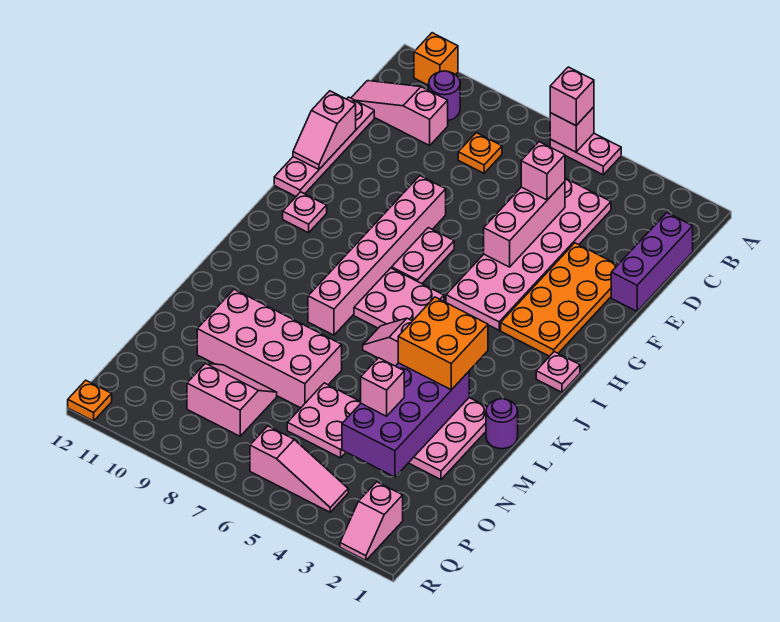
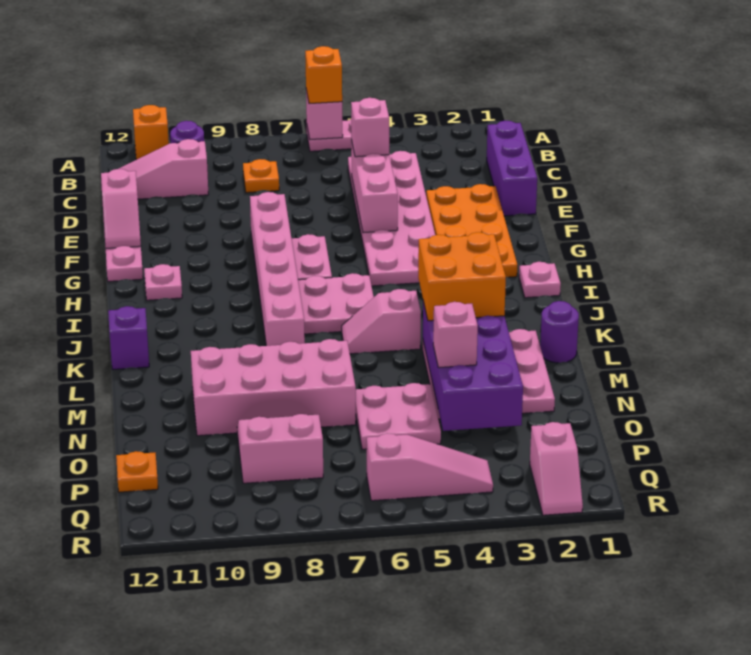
pink brick A6 level 3 -> orange brick A6 level 3
none -> purple brick K12 level 1
orange plate R12 level 1 -> orange plate P12 level 1

